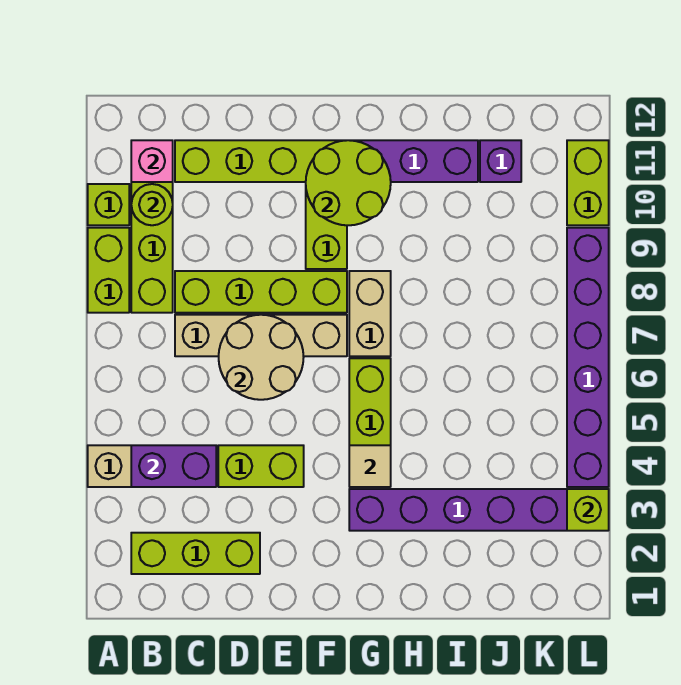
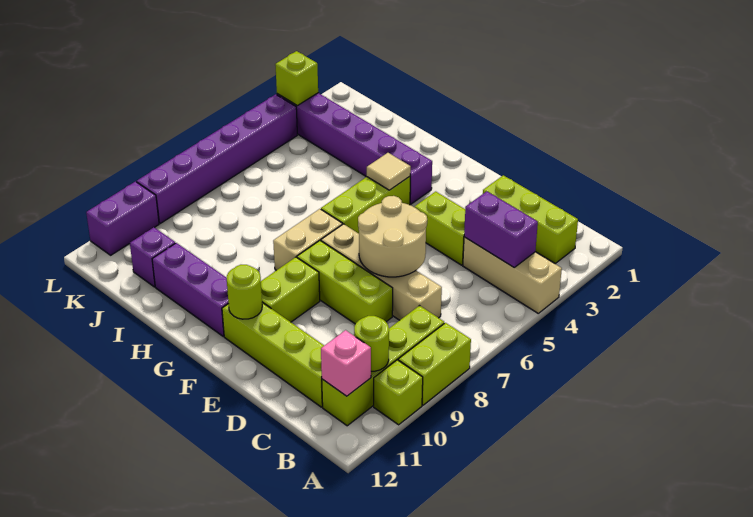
lime brick C8:F8 level 1 -> lime brick D8:F8 level 1
lime round brick F10:G11 level 2 -> lime round brick F11 level 2
lime brick L10:L11 level 1 -> purple brick L10:L11 level 1

